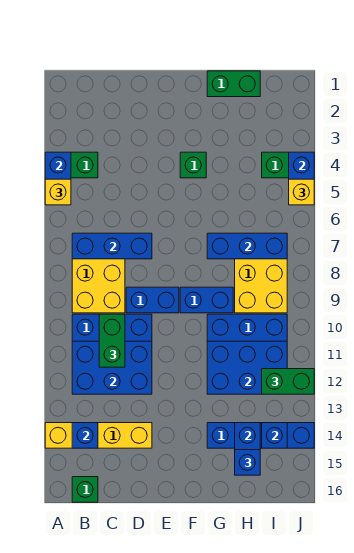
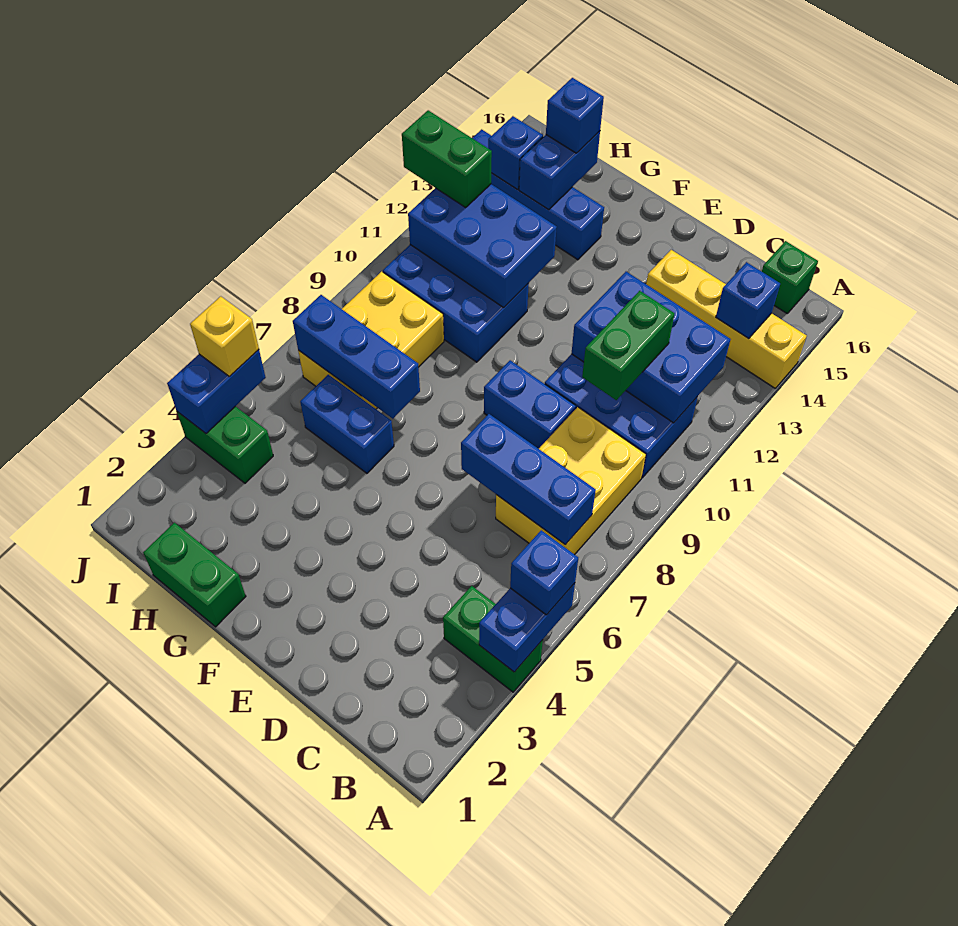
yellow brick A5 level 3 -> blue brick A5 level 3
green brick F4 level 1 -> none
blue brick F9:G9 level 1 -> blue brick G6:H6 level 1

